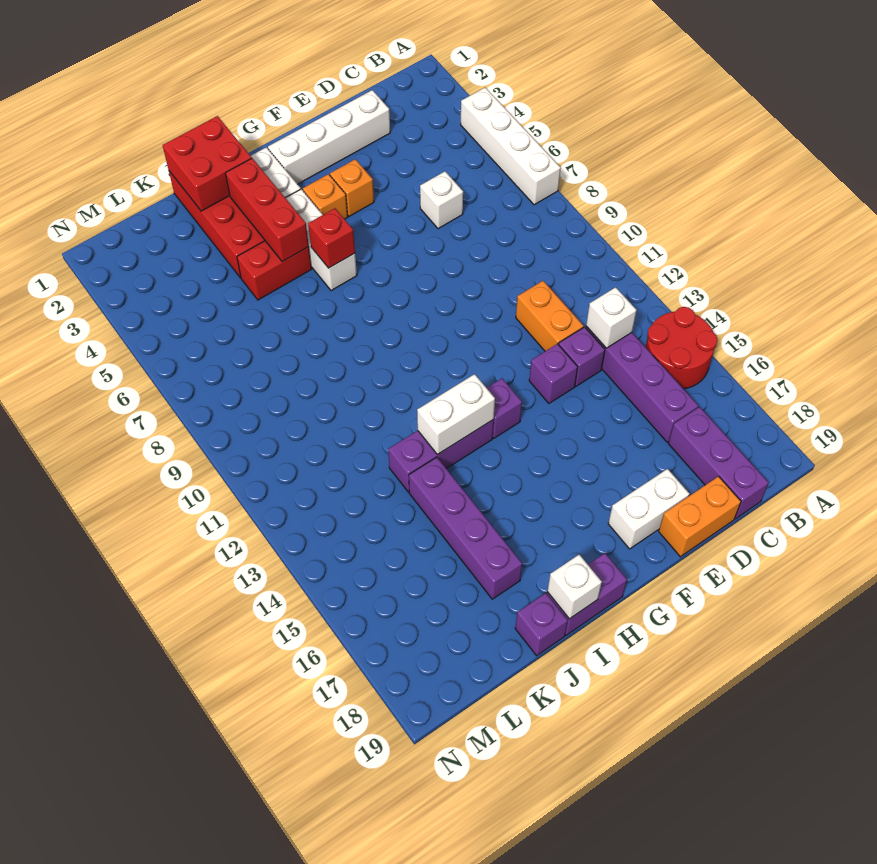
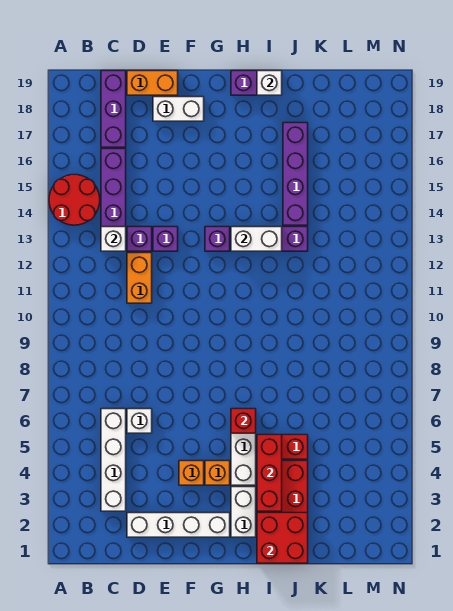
white brick A4:A7 level 1 -> white brick C3:C6 level 1
purple brick J19 level 1 -> none

